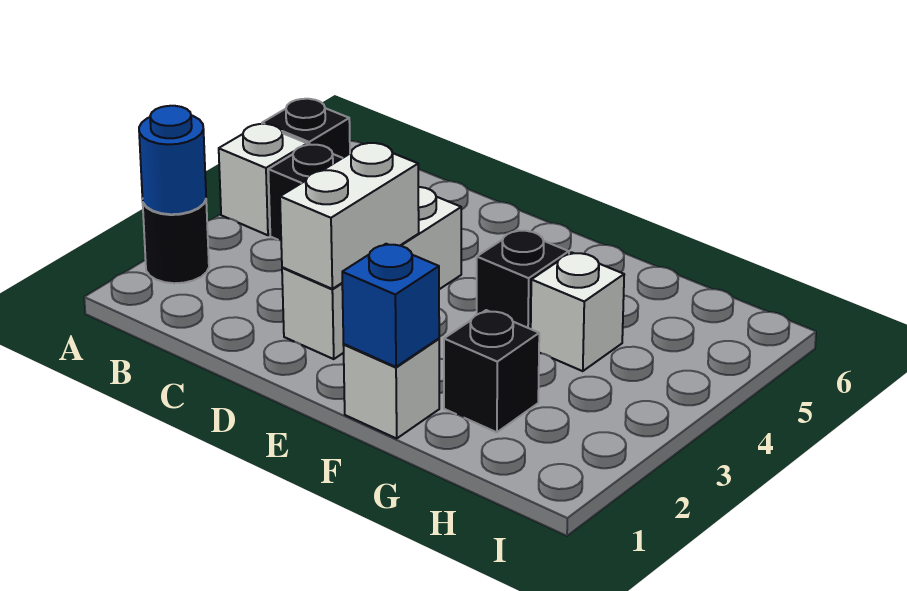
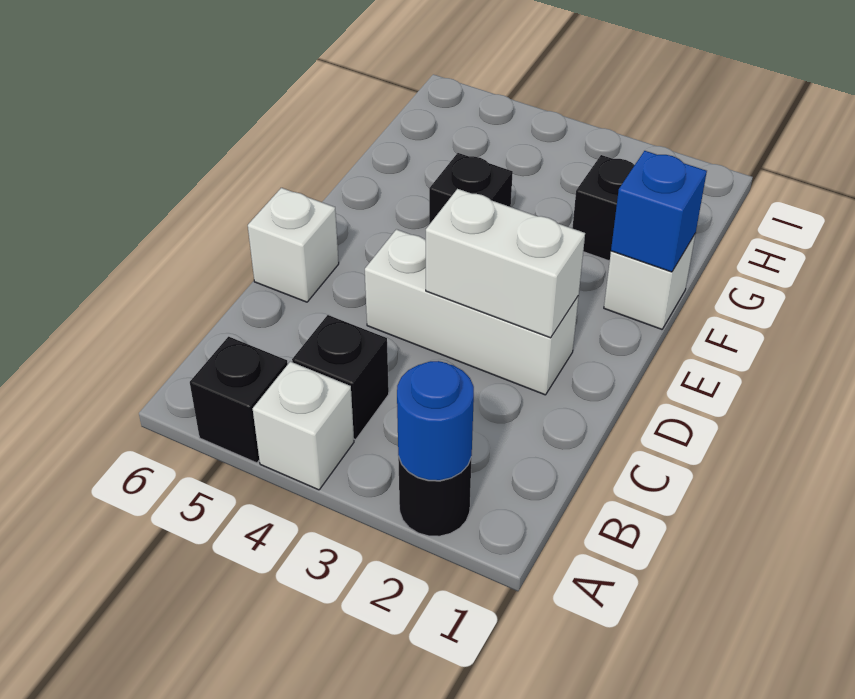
white brick G4 level 1 -> white brick D6 level 1

